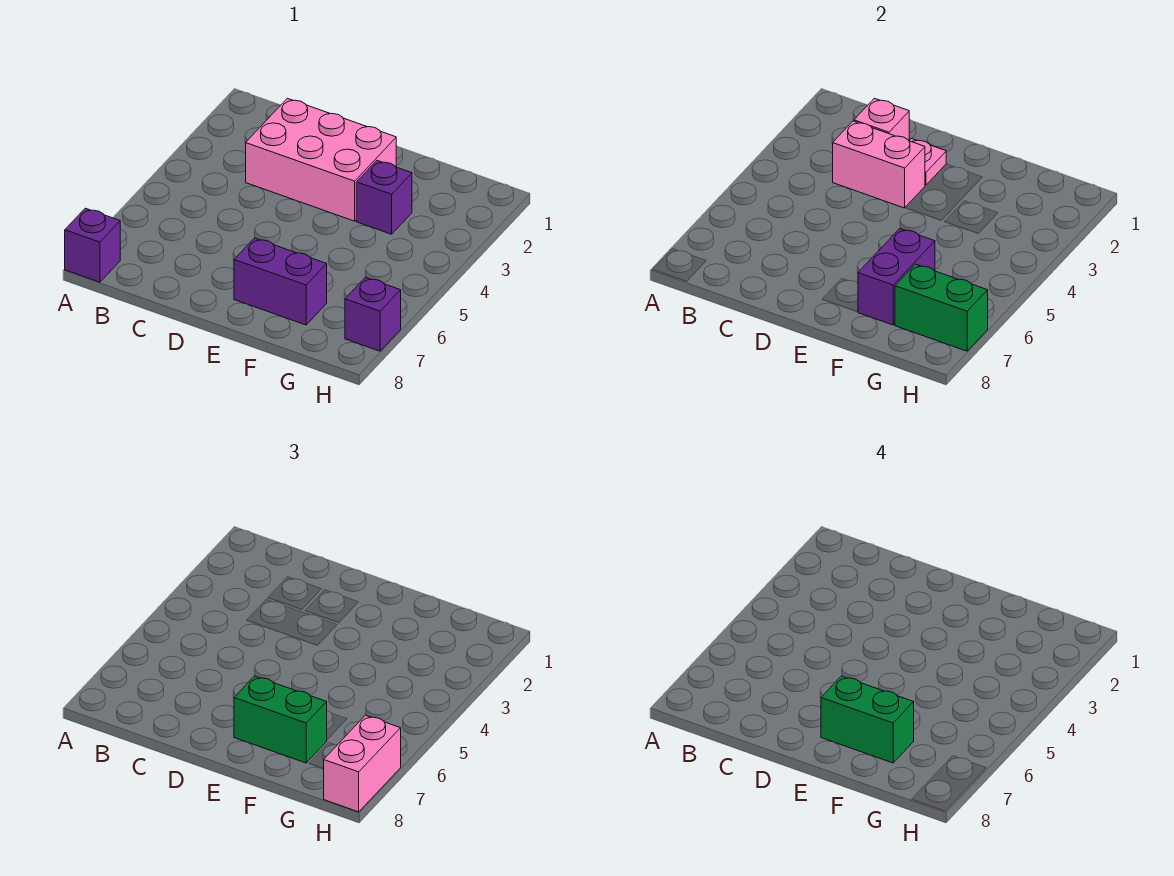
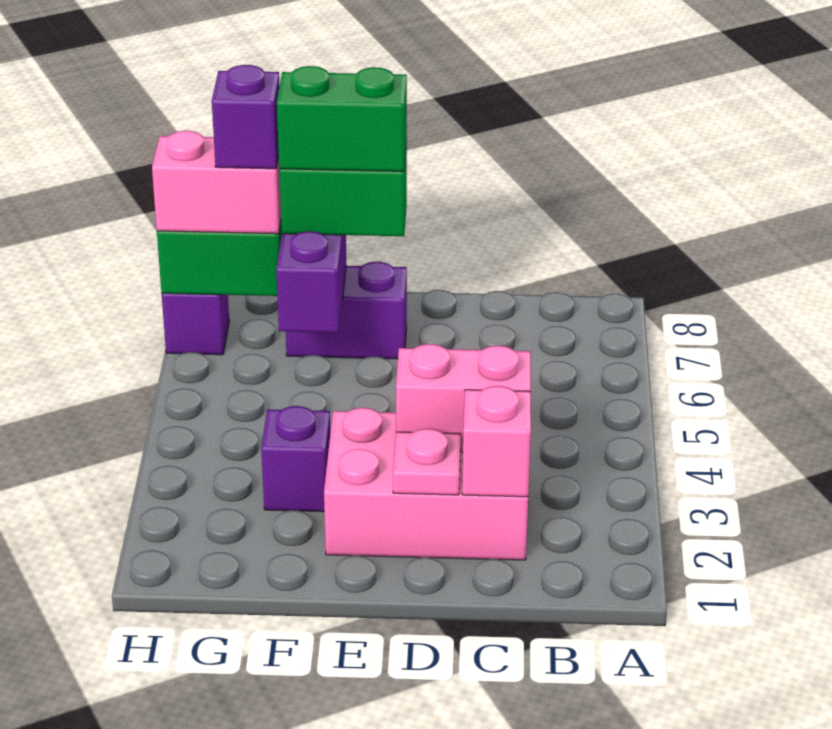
purple brick A8 level 1 -> purple brick G7 level 4
pink brick H7:H8 level 3 -> pink brick G7:H7 level 3

